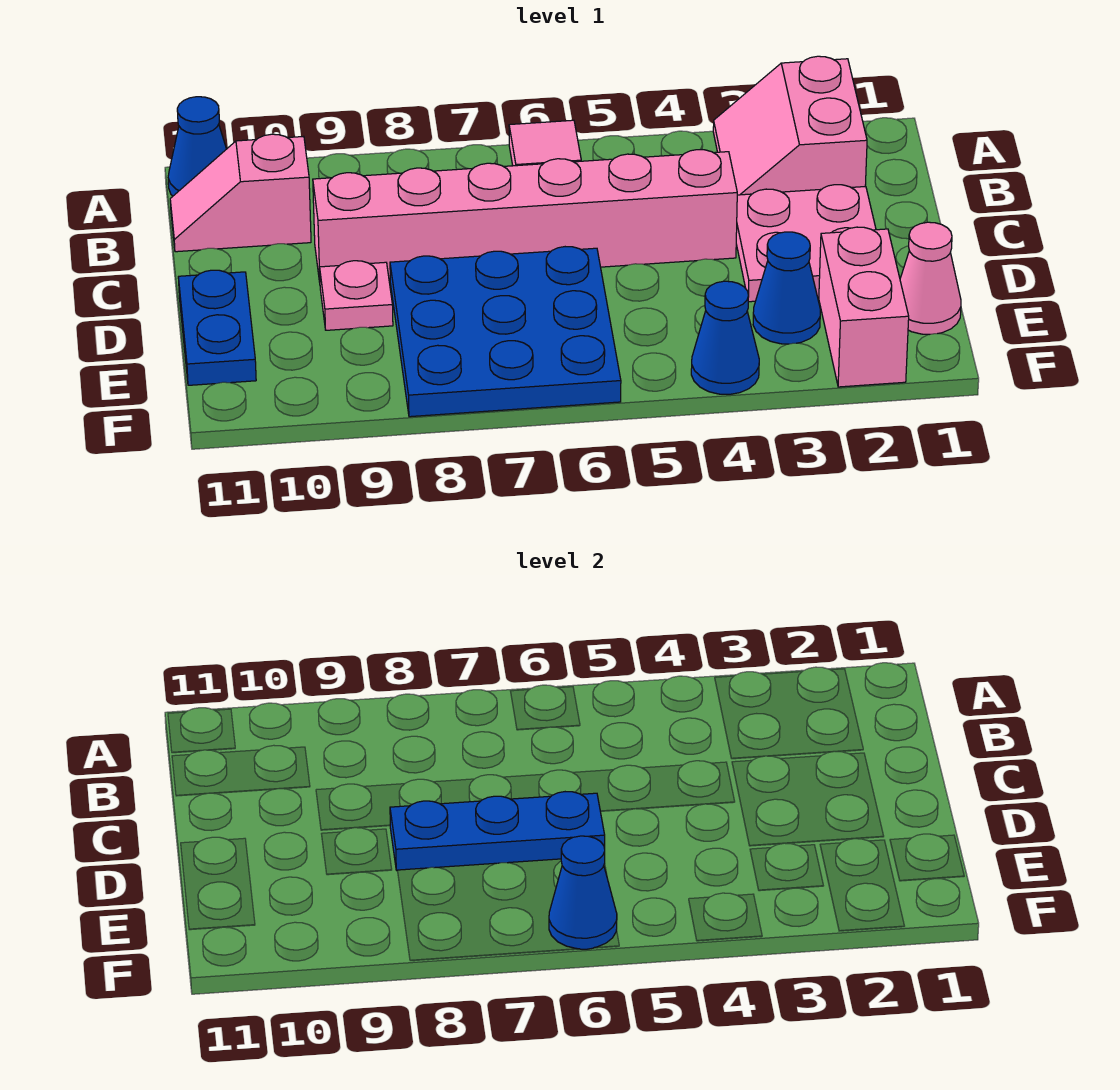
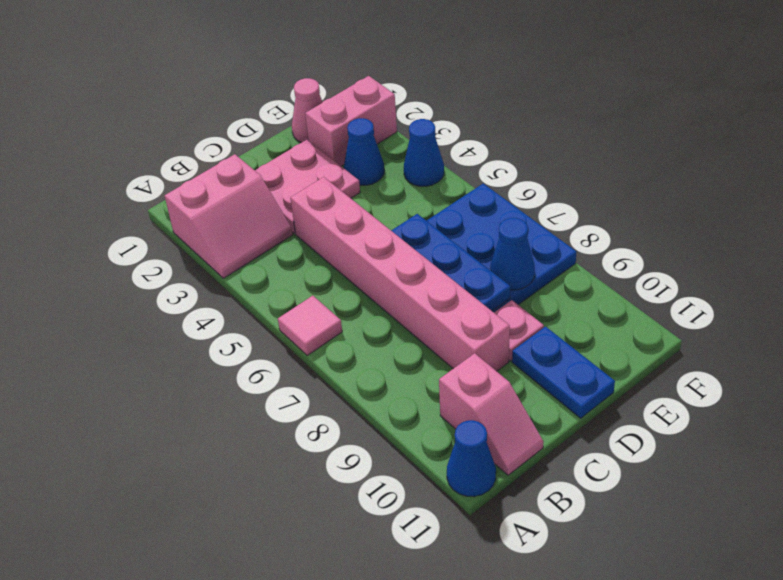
blue plate D11:E11 level 1 -> blue plate D10:D11 level 1
blue cone F6 level 2 -> blue cone E8 level 2

